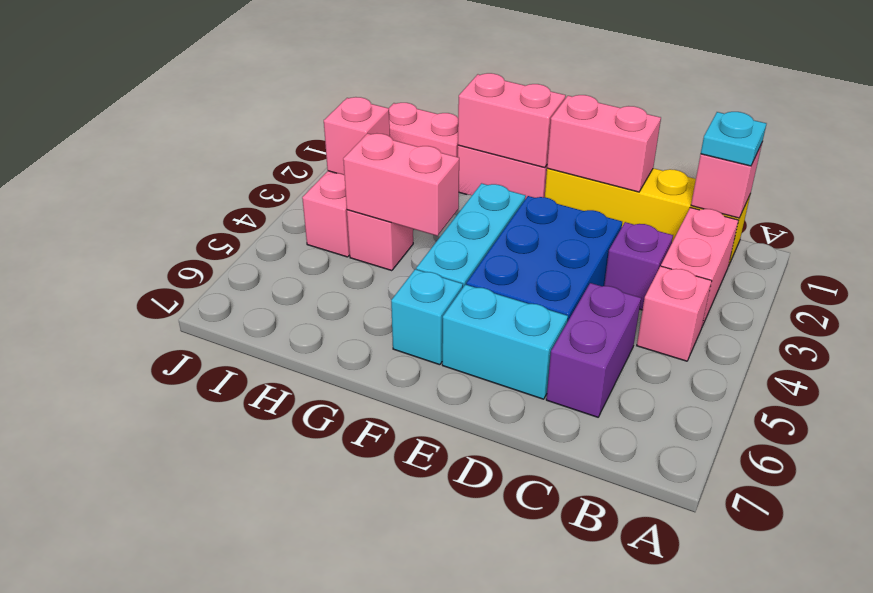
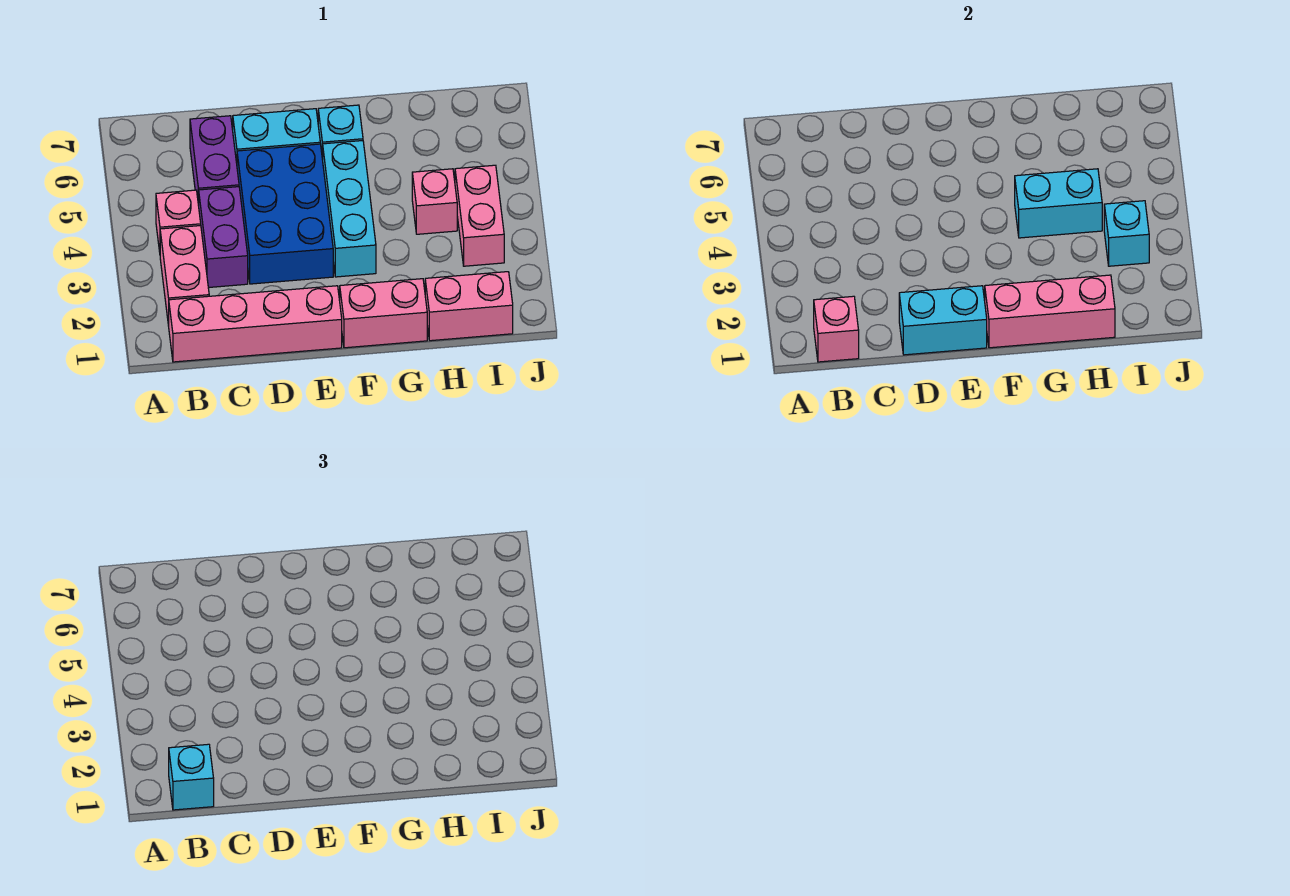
yellow brick B1:E1 level 1 -> pink brick B1:E1 level 1
cyan plate B1 level 3 -> cyan brick B1 level 3
purple brick C3 level 1 -> purple brick C3:C4 level 1
pink brick D1:E1 level 2 -> cyan brick D1:E1 level 2
pink brick F1:G1 level 2 -> pink brick F1:H1 level 2
pink brick G4:H4 level 2 -> cyan brick G4:H4 level 2
pink brick I3 level 2 -> cyan brick I3 level 2

